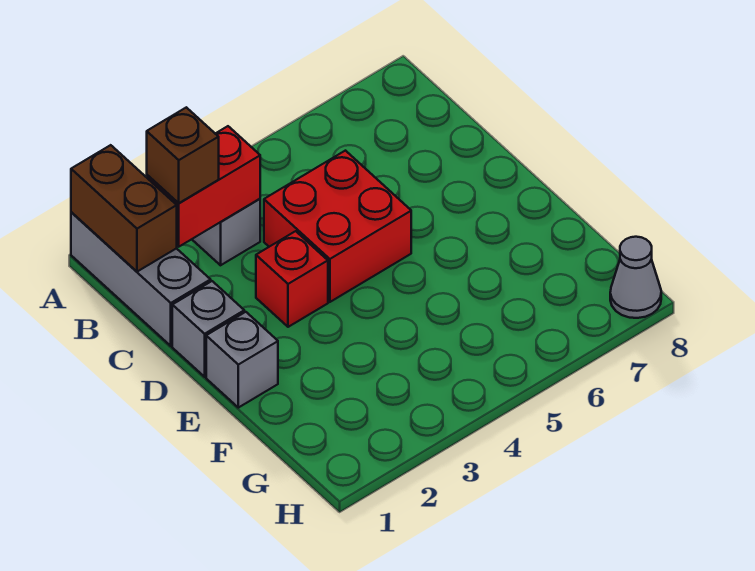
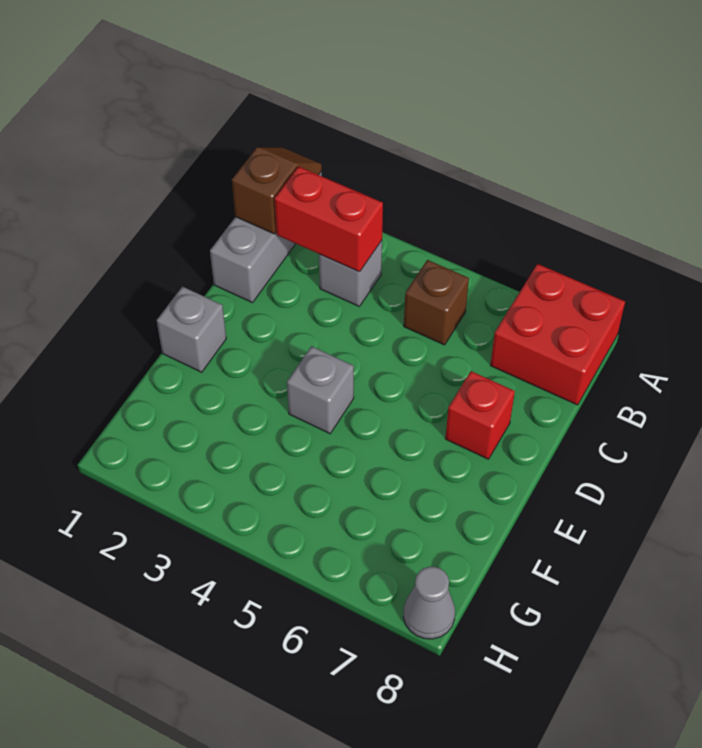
brown brick A1:B1 level 2 -> brown slope A1:B1 level 2 top B
brown brick B2 level 3 -> brown brick B5 level 1
red brick C4:D5 level 1 -> red brick A7:B8 level 1
grey brick D1 level 1 -> grey brick E4 level 1
red brick D3 level 1 -> red brick D7 level 1

